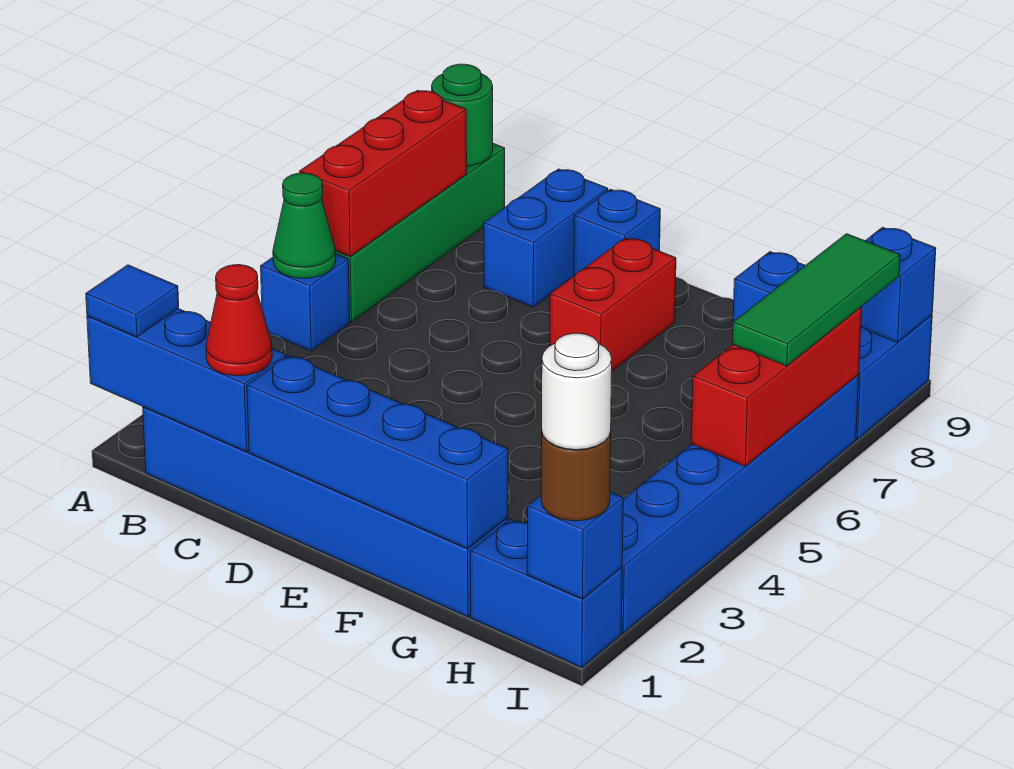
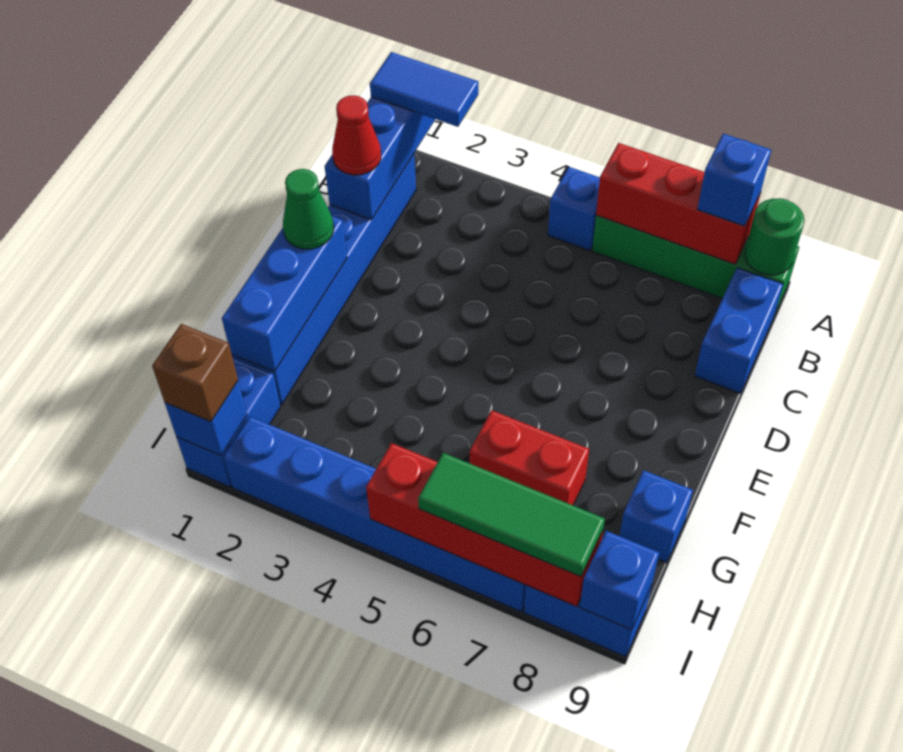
blue tile A1 level 3 -> blue tile A1:A2 level 3
green cone A5 level 2 -> green cone E1 level 3
blue brick C8:C9 level 1 -> blue brick B9:C9 level 1
blue brick D1:G1 level 2 -> blue brick E1:G1 level 2
blue brick D9 level 1 -> blue brick A8 level 3
red brick E7:E8 level 1 -> red brick G6:G7 level 1
brown round brick I1 level 3 -> brown brick I1 level 3
white round brick I1 level 4 -> none
red brick I5:I7 level 2 -> red brick I5:I8 level 2

